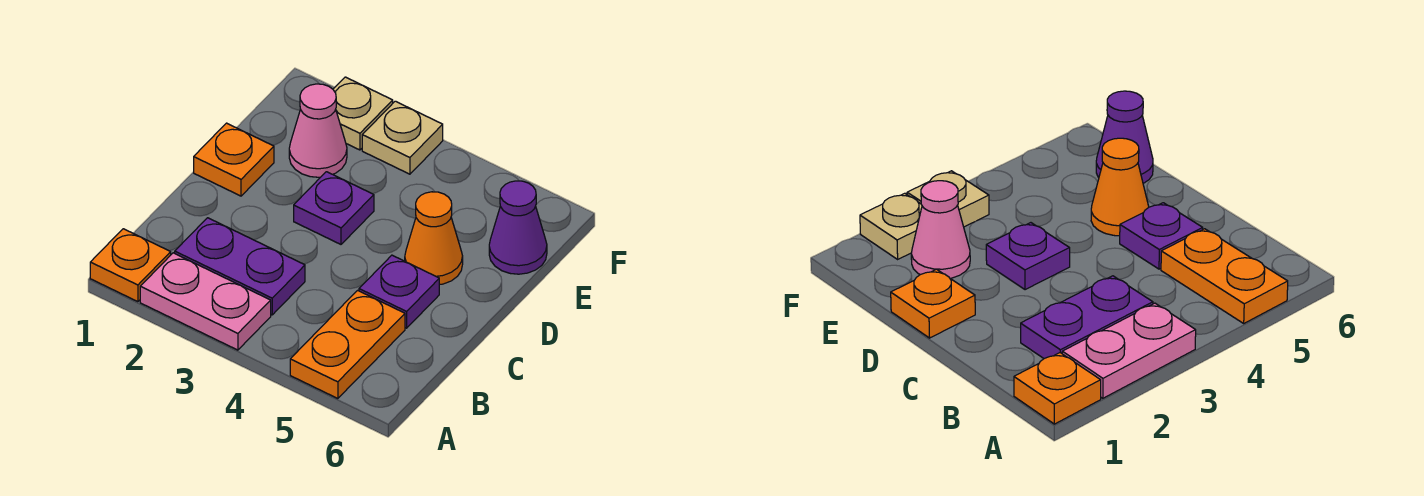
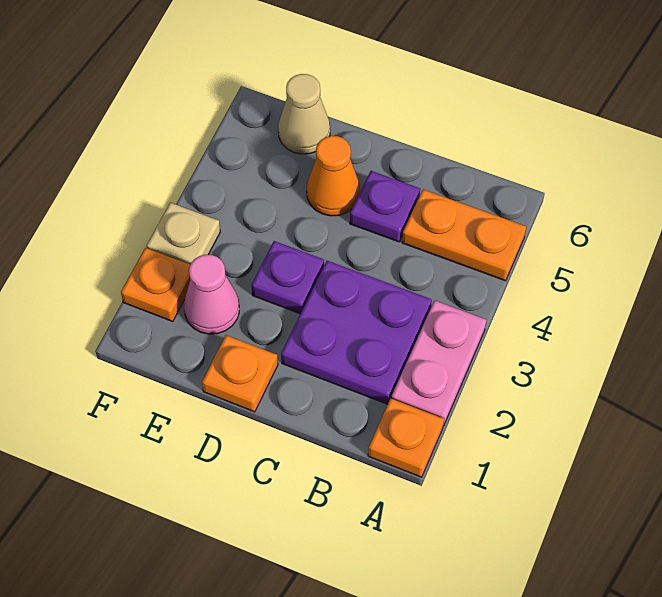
purple plate B2:B3 level 1 -> purple plate B2:C3 level 1
purple cone E6 level 1 -> tan cone E6 level 1
tan plate F2 level 1 -> orange plate F2 level 1

